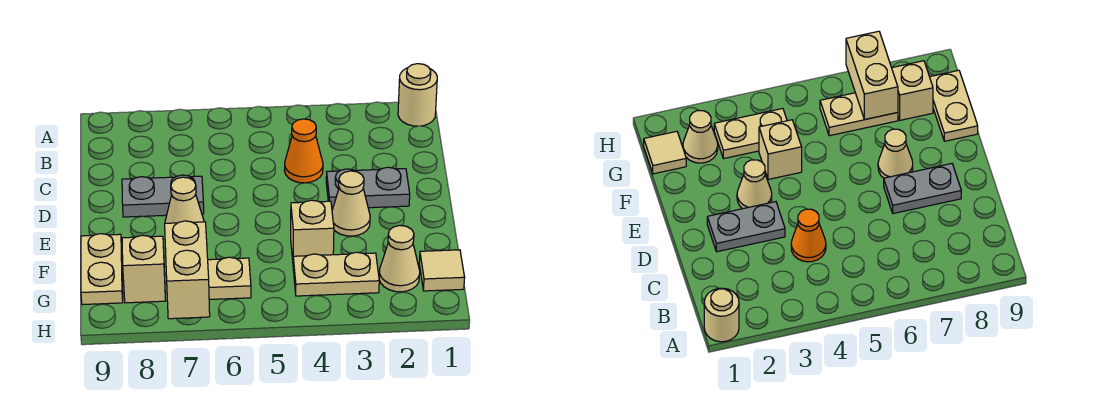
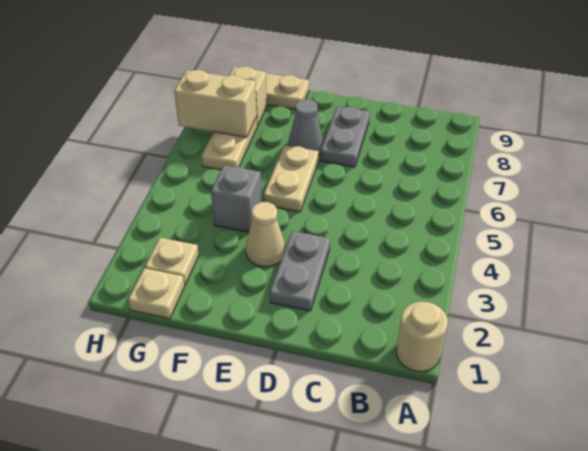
orange cone C4 level 1 -> none
tan cone E7 level 1 -> grey cone E7 level 1
tan brick F4 level 1 -> grey brick F4 level 1
tan tile G1 level 1 -> tan plate G1 level 1
tan cone G2 level 1 -> tan plate G2 level 1
tan plate G3:G4 level 1 -> tan plate E5:E6 level 1

